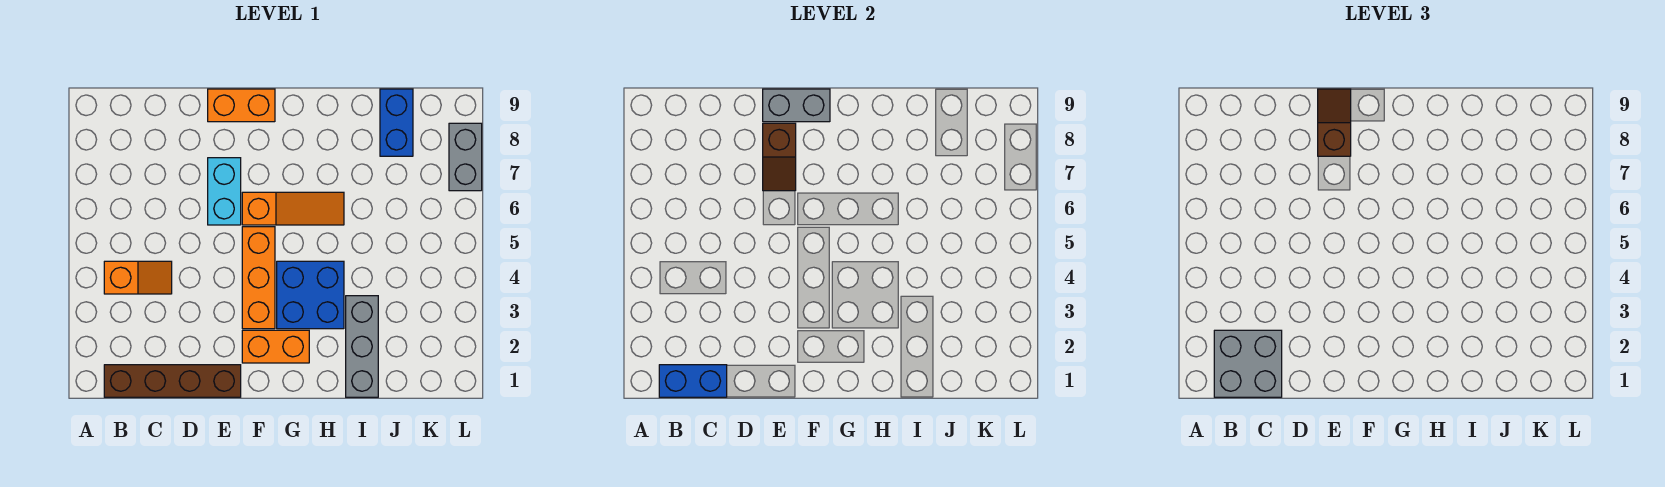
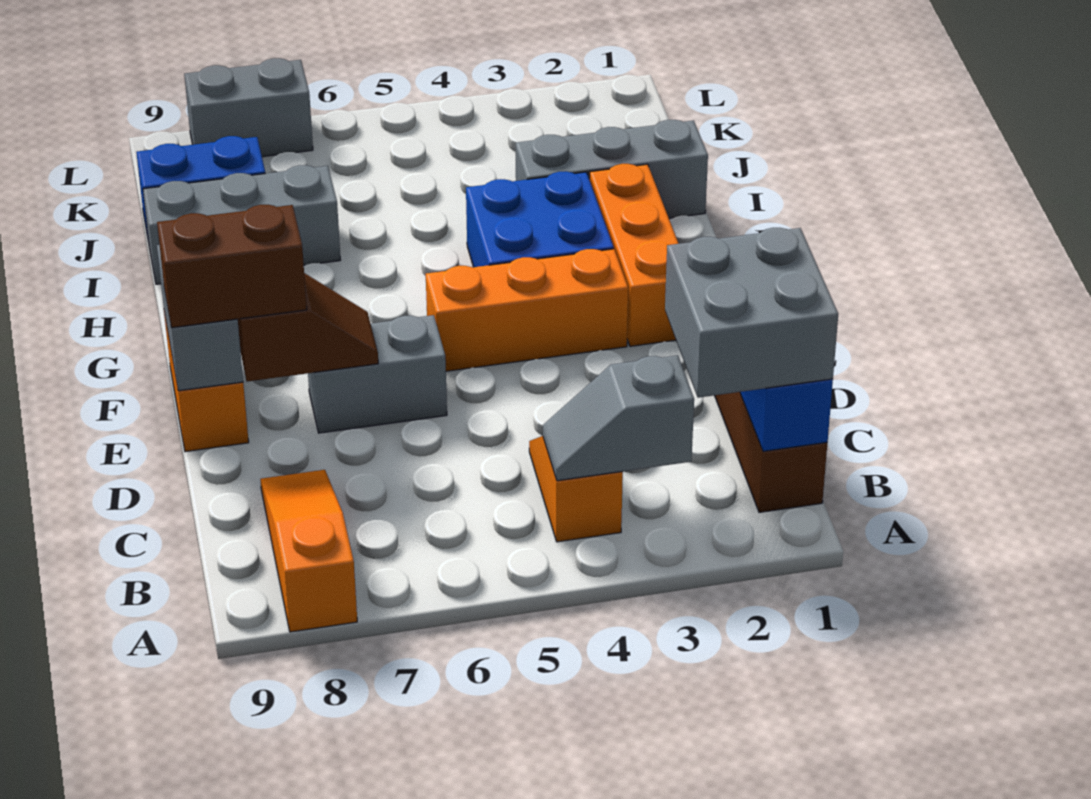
none -> grey slope B3:B4 level 2 top 3
cyan brick E6:E7 level 1 -> grey brick E6:E7 level 1
brown slope E8:E9 level 3 top 8 -> brown brick E8:E9 level 3
orange brick F2:G2 level 1 -> orange brick F2:H2 level 1
orange slope F6:H6 level 1 top F -> orange slope A8:C8 level 1 top A
none -> grey brick I7:I9 level 1

